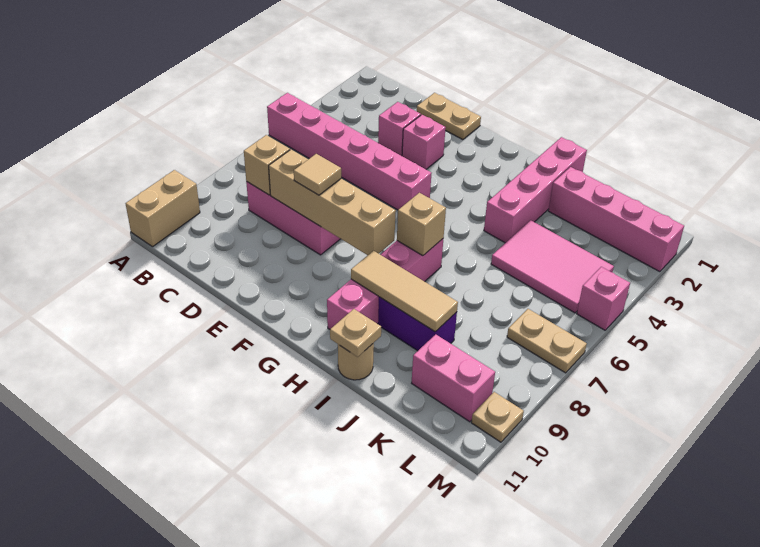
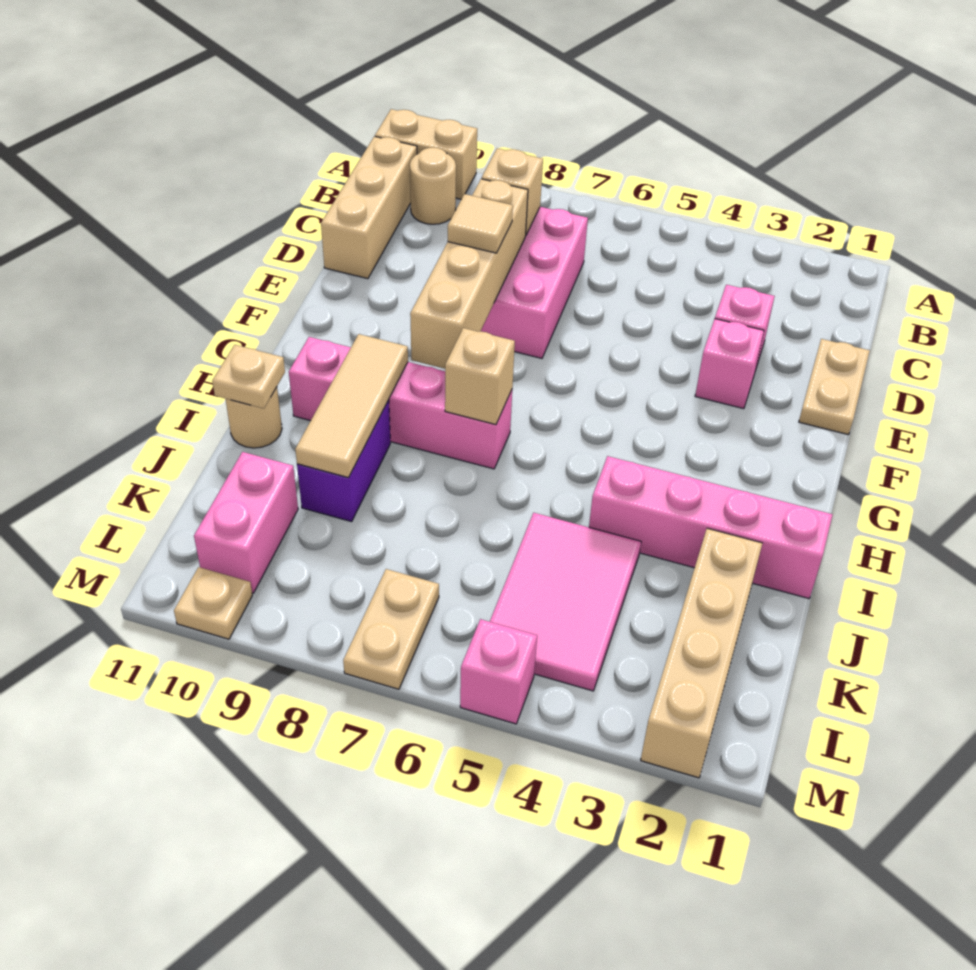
pink brick A5:F5 level 1 -> none
none -> tan round brick B10 level 1
none -> tan brick B11:D11 level 1
pink brick J2:M2 level 1 -> tan brick J2:M2 level 1

